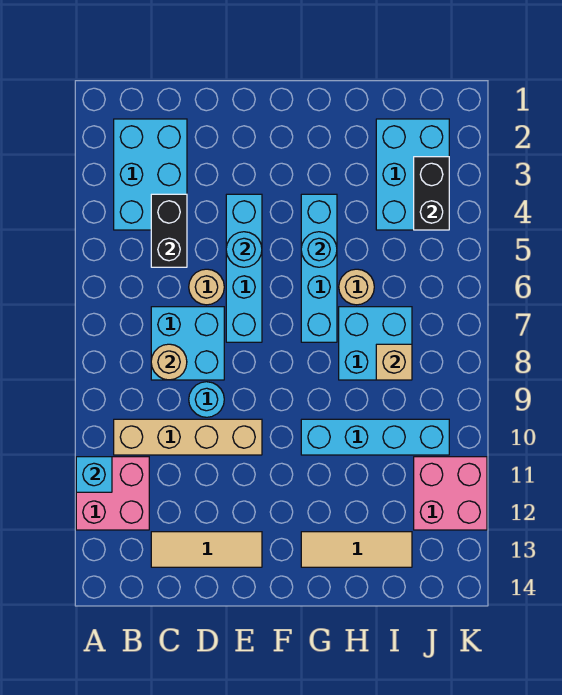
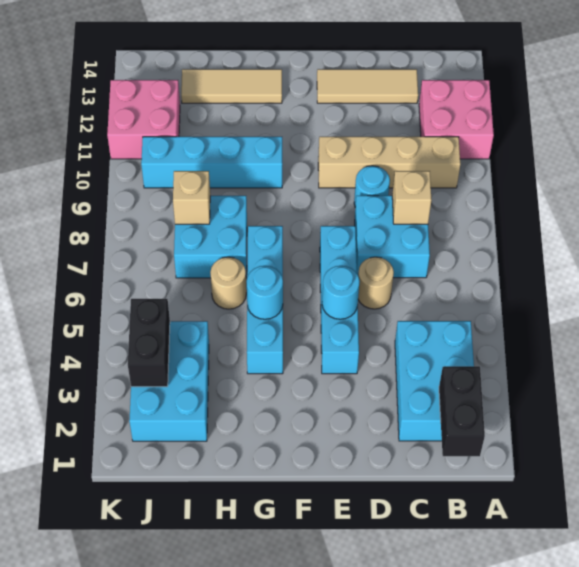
cyan brick A11 level 2 -> none
black brick C4:C5 level 2 -> black brick B1:B2 level 2
tan round brick C8 level 2 -> tan brick C8 level 2

